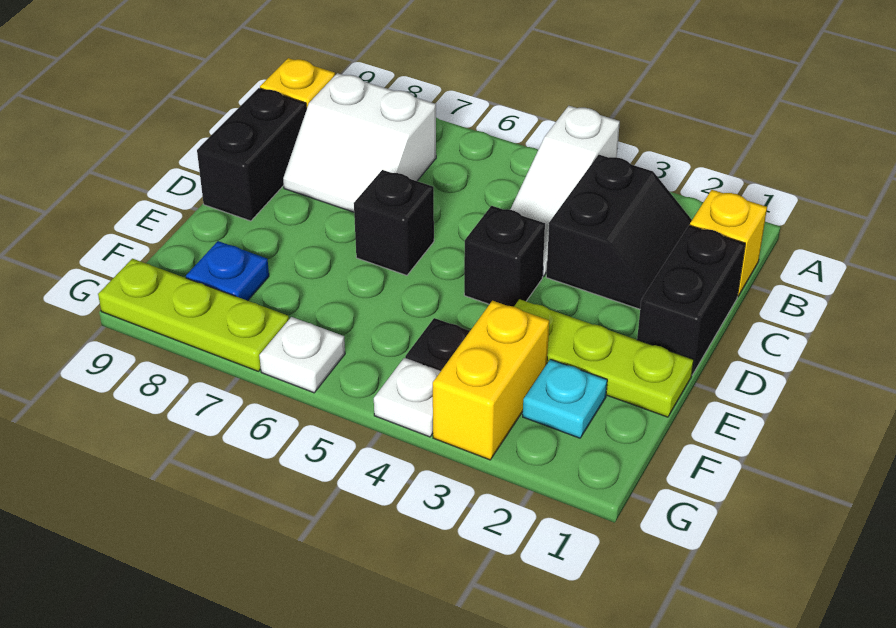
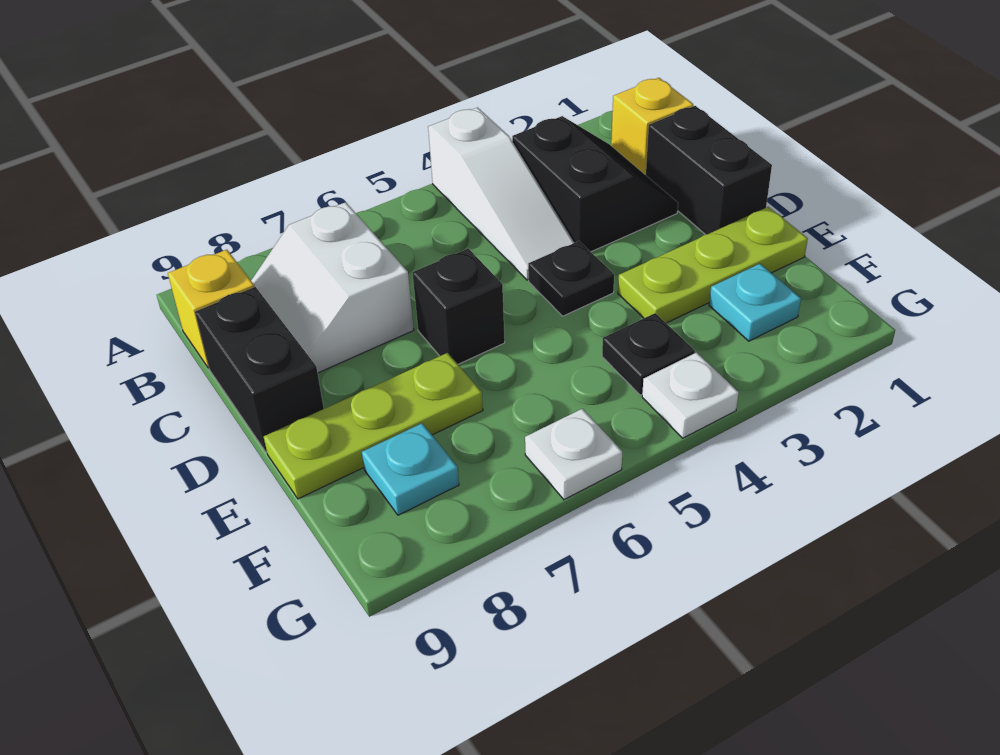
white slope B7:C8 level 1 top B -> white slope B7:C8 level 1 top 7
black brick D4 level 1 -> black plate D4 level 1
yellow brick F3:G3 level 1 -> none
blue plate F8 level 1 -> cyan plate F8 level 1
lime plate G7:G9 level 1 -> lime plate E7:E9 level 1

